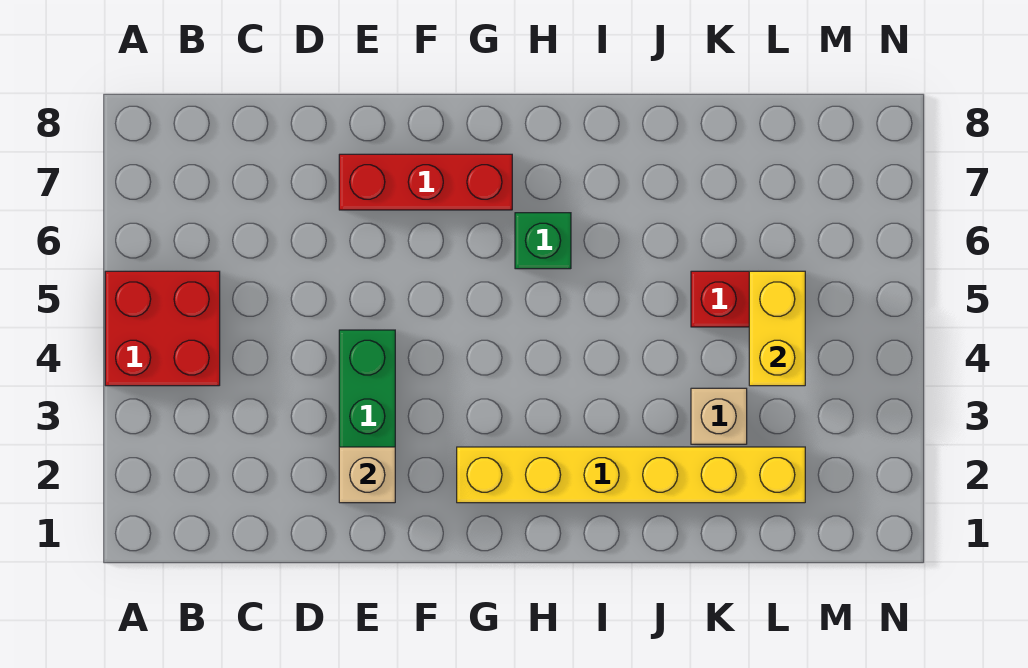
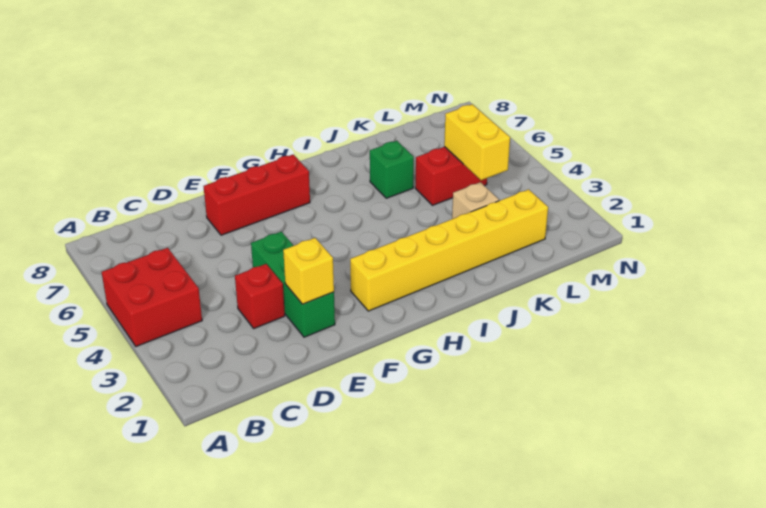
none -> red brick D3 level 1
tan brick E2 level 2 -> yellow brick E2 level 2
green brick H6 level 1 -> green brick J6 level 1

